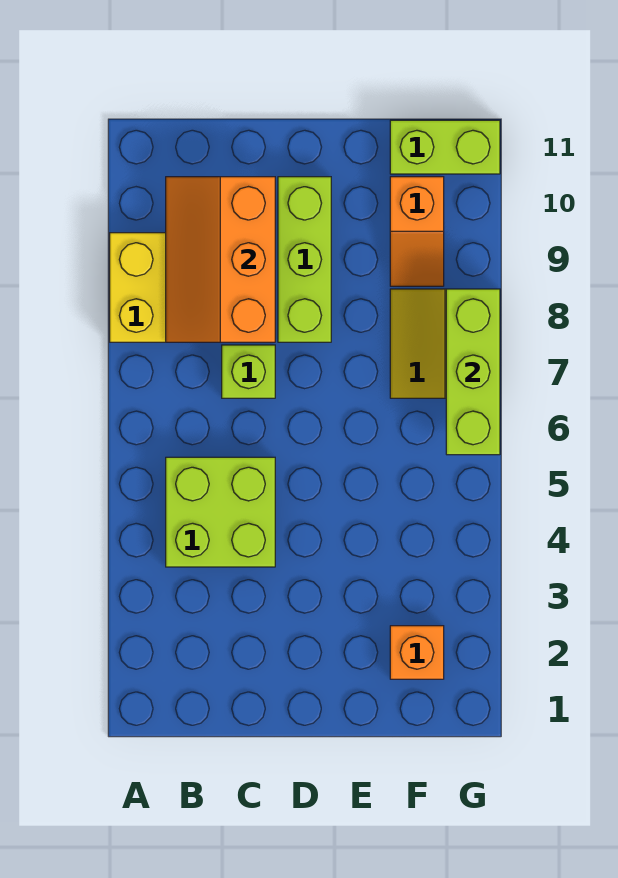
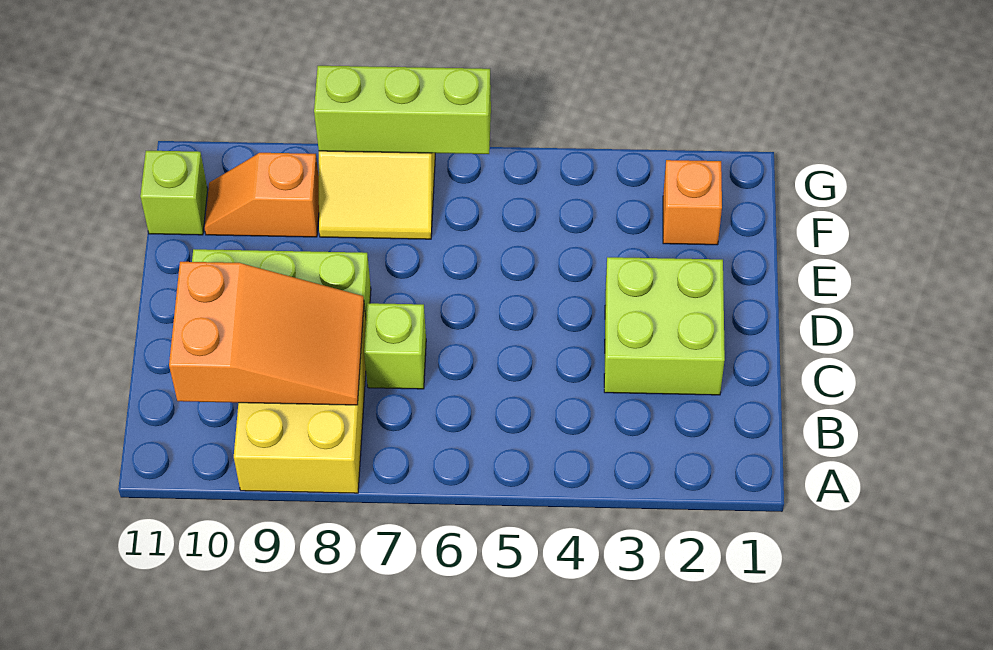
lime brick B4:C5 level 1 -> lime brick C2:D3 level 1
orange slope B8:C10 level 2 top C -> orange slope B8:C10 level 2 top 10
orange slope F9:F10 level 1 top 10 -> orange slope F9:F10 level 1 top 9
lime brick F11:G11 level 1 -> lime brick F11 level 1

